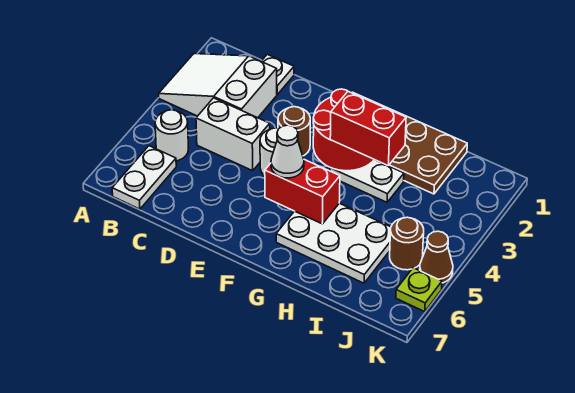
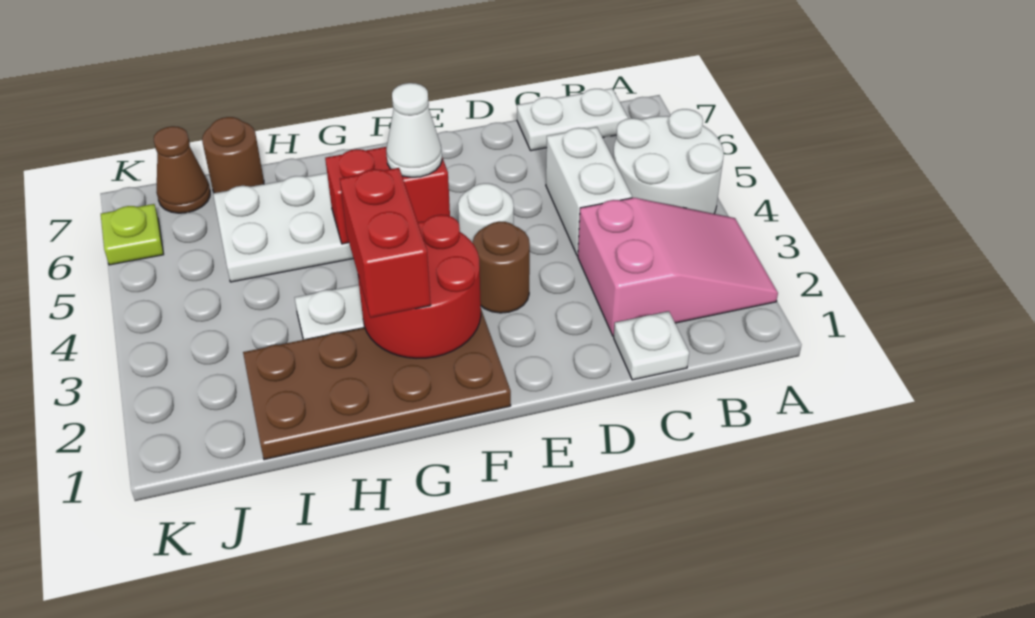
white slope A2:C3 level 1 top C -> pink slope A2:C3 level 1 top C
white round brick B5 level 1 -> white round brick A4:B5 level 1
white plate B6:B7 level 1 -> white plate B7:C7 level 1
white brick C4:D4 level 1 -> white brick C4:C5 level 1
red brick G3:H3 level 3 -> red brick G2:G3 level 3
brown round brick J5 level 1 -> brown round brick I7 level 1
brown cone K5 level 1 -> brown cone J7 level 1

